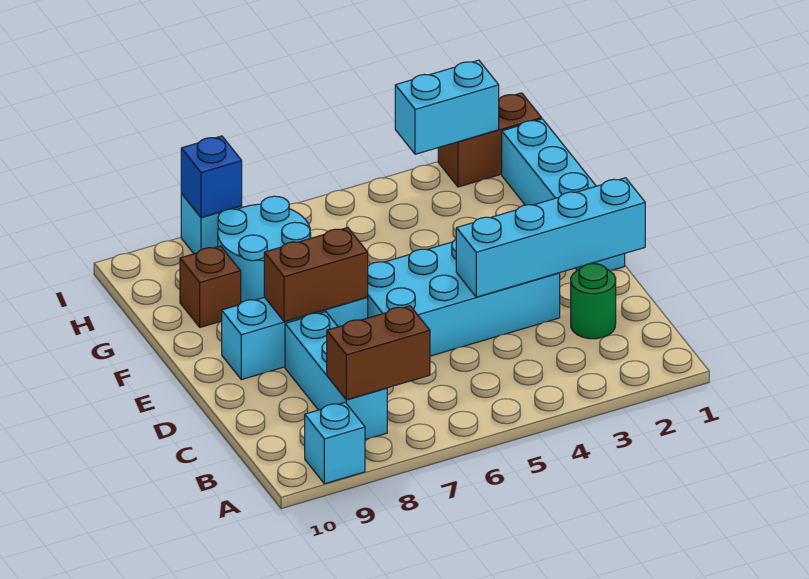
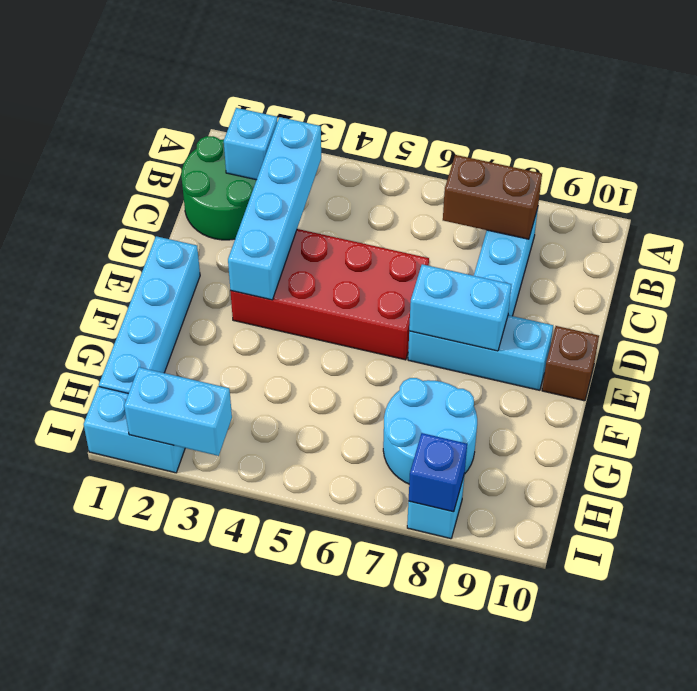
cyan brick A9 level 1 -> cyan brick B2 level 2
green round brick C2 level 1 -> green round brick B1:C2 level 1
cyan brick D1:D4 level 2 -> cyan brick B3:E3 level 2
cyan brick D3:E6 level 1 -> red brick D3:E6 level 1
brown brick E7:E8 level 2 -> cyan brick E7:E8 level 2
brown brick G9 level 1 -> brown brick E10 level 1
brown brick I1:I2 level 1 -> cyan brick I1:I2 level 1

